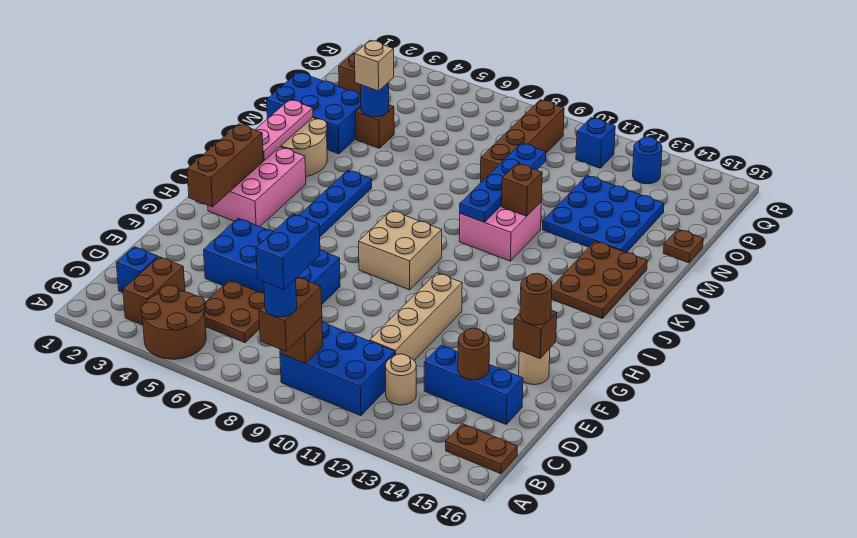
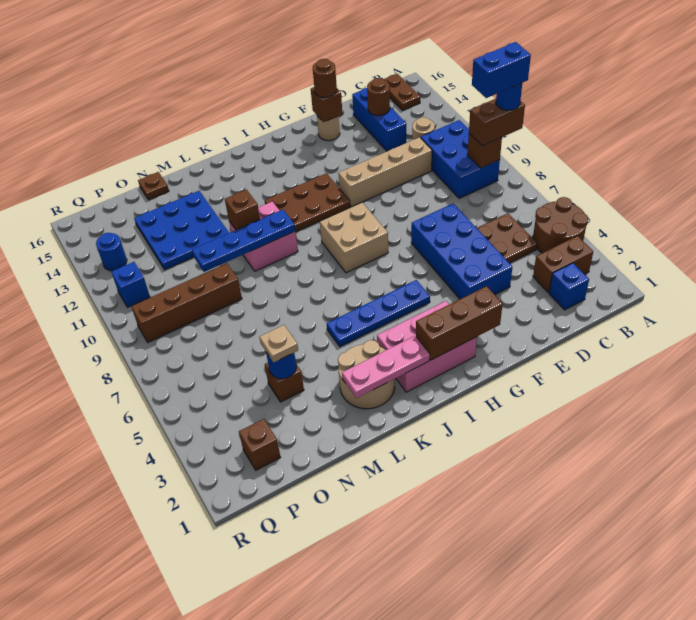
brown plate J14:L15 level 1 -> brown plate H11:J12 level 1
blue brick M1:N3 level 1 -> none
tan brick N4 level 3 -> tan plate N4 level 3

